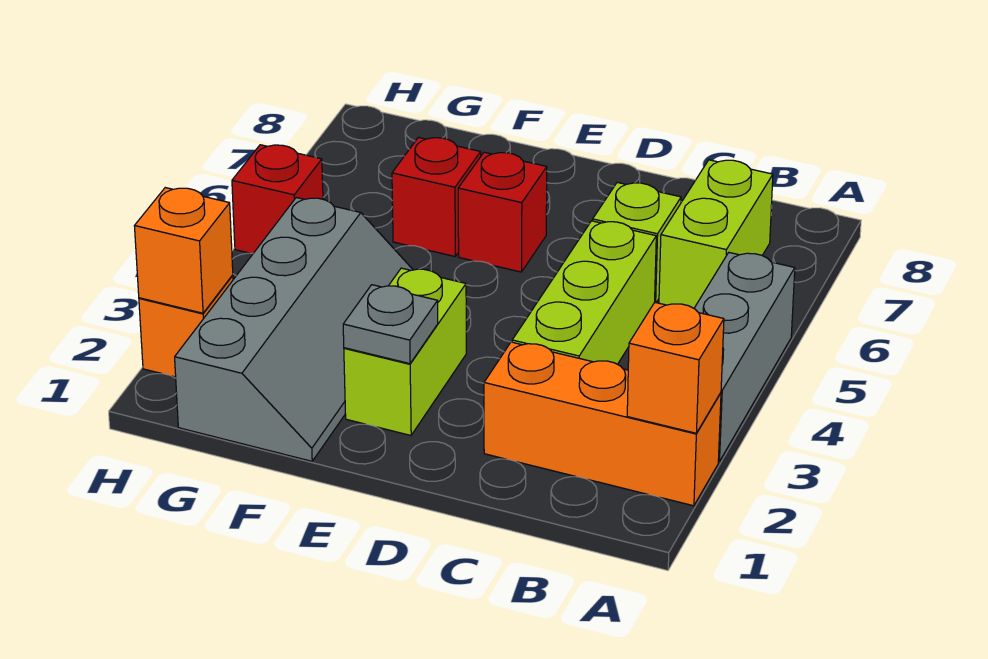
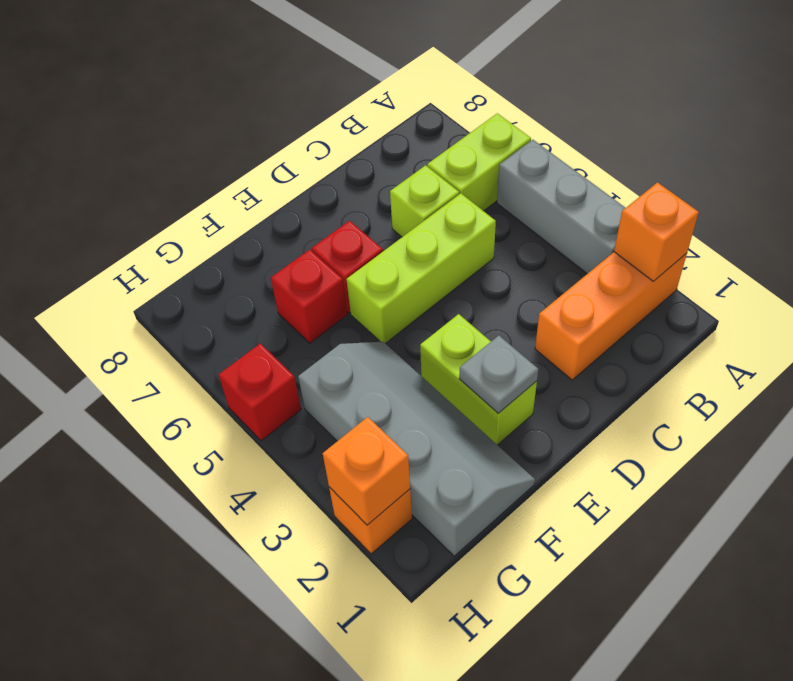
lime brick B6:B7 level 1 -> lime brick A6:B6 level 1
lime brick C3:C5 level 1 -> lime brick C5:E5 level 1

